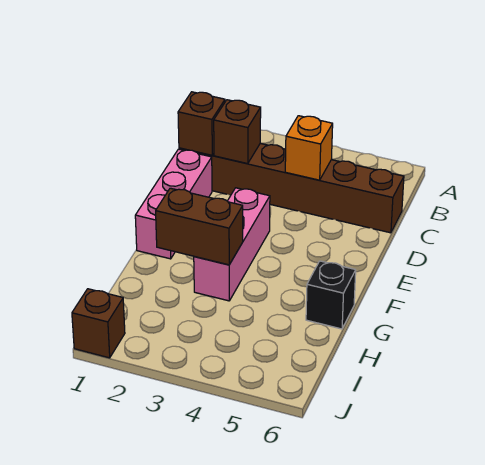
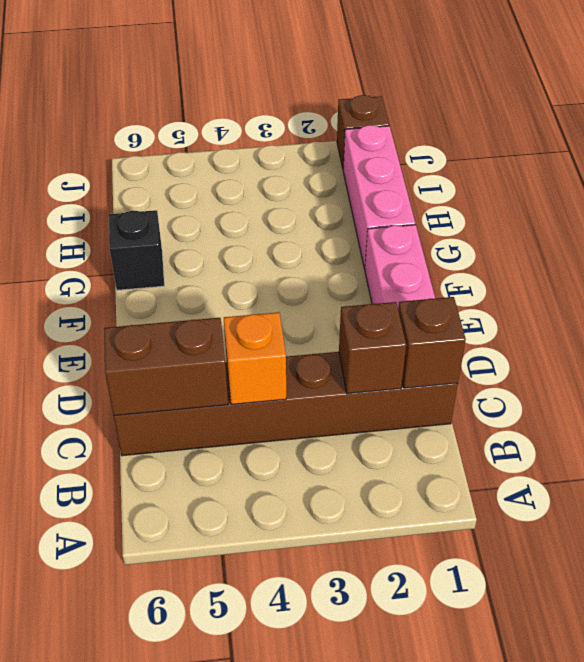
pink brick E3:G3 level 1 -> pink brick G1:I1 level 1
brown brick G2:G3 level 2 -> brown brick C5:C6 level 2

